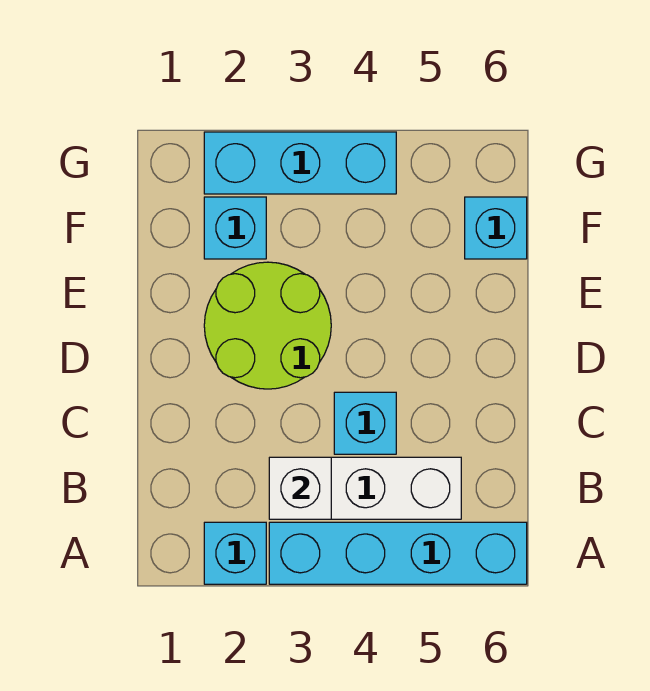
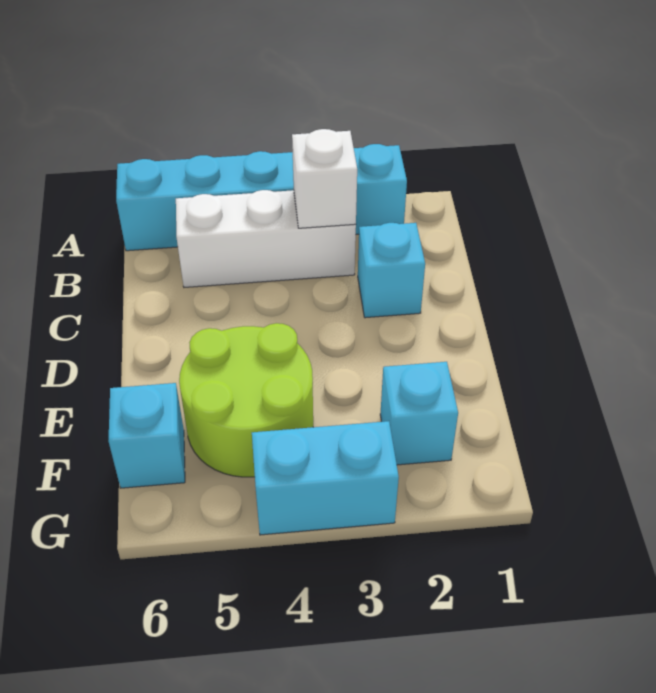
cyan brick C4 level 1 -> cyan brick C2 level 1
lime round brick D2:E3 level 1 -> lime round brick E4:F5 level 1
cyan brick G2:G4 level 1 -> cyan brick G3:G4 level 1

